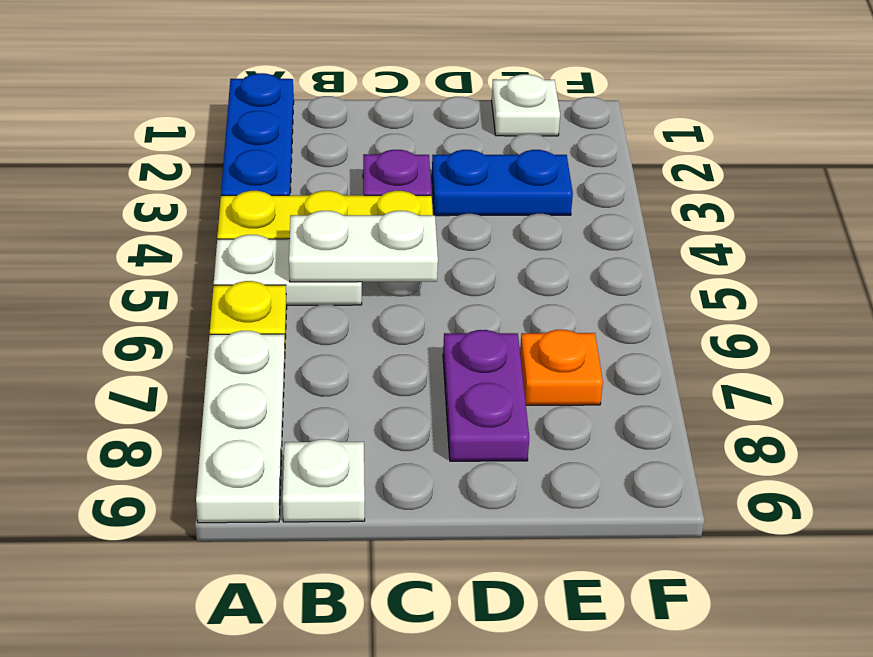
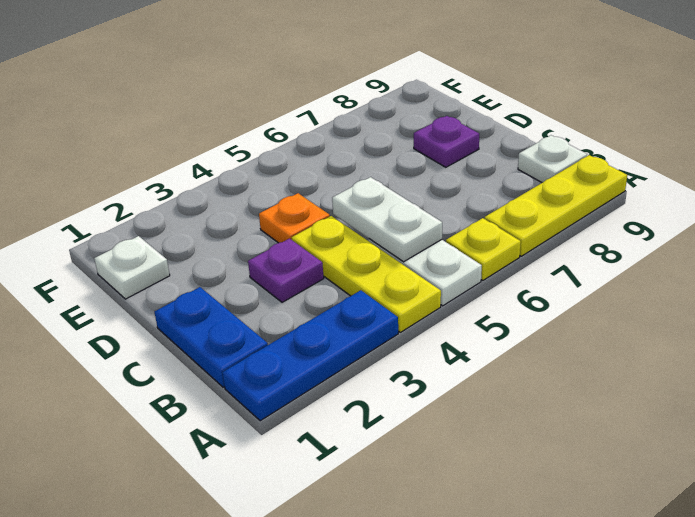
white plate A7:A9 level 1 -> yellow plate A7:A9 level 1
blue plate D3:E3 level 1 -> blue plate B1:C1 level 1
purple plate D7:D8 level 1 -> purple plate D8 level 1
orange plate E7 level 1 -> orange plate D4 level 1

